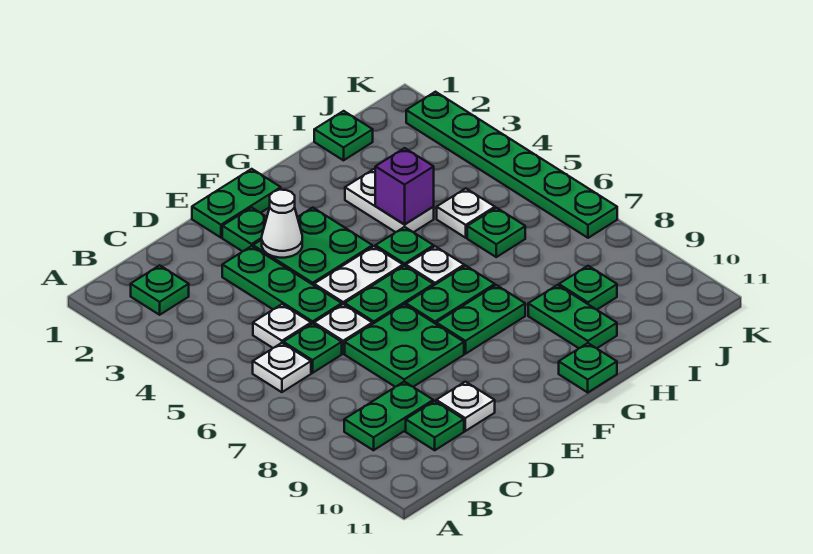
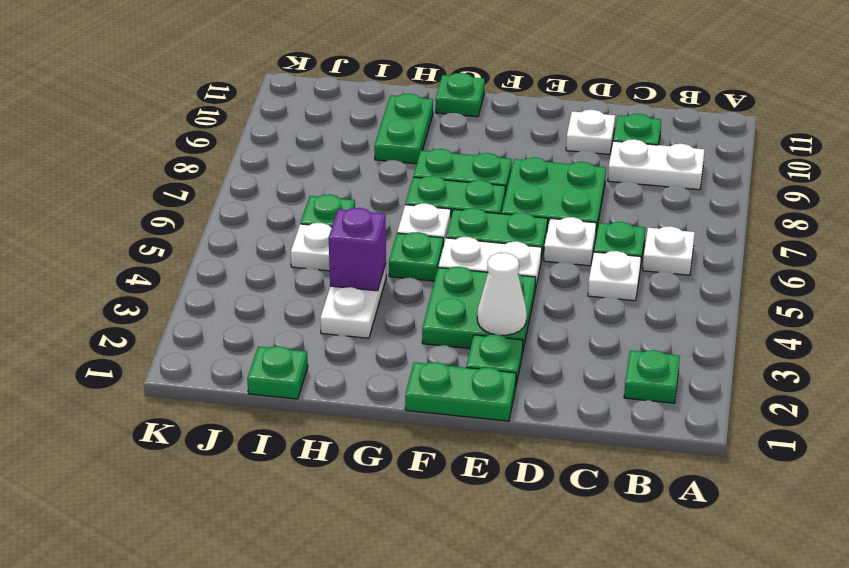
green plate B9:C9 level 1 -> white plate B9:C9 level 1
green plate D3:D5 level 1 -> none
green plate I9 level 1 -> none
green plate K2:K7 level 1 -> none

